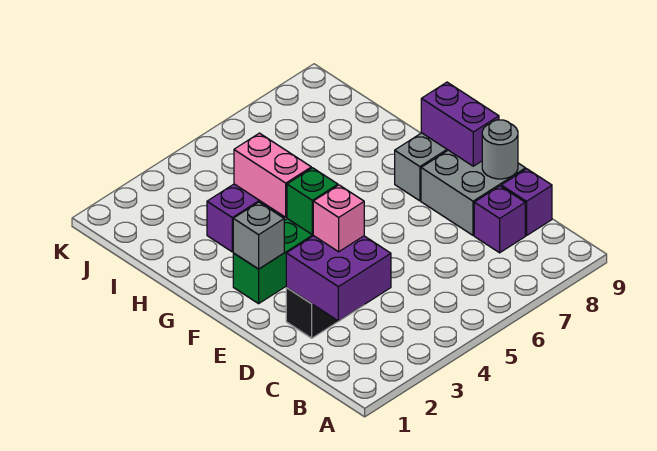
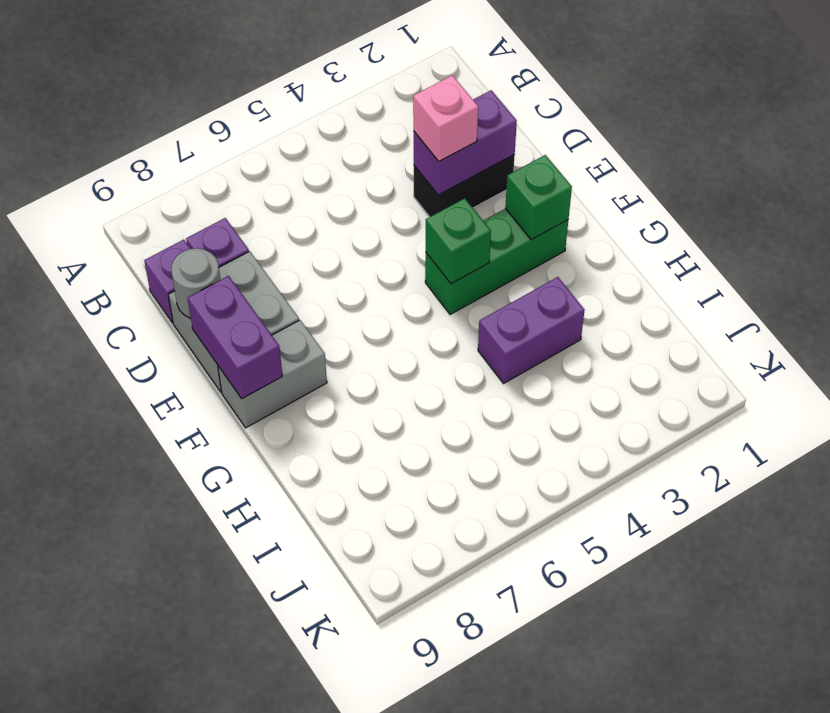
purple brick C2:D3 level 2 -> purple brick D2:D3 level 2
grey brick F2 level 2 -> green brick F2 level 2
pink brick G4:H4 level 2 -> none

